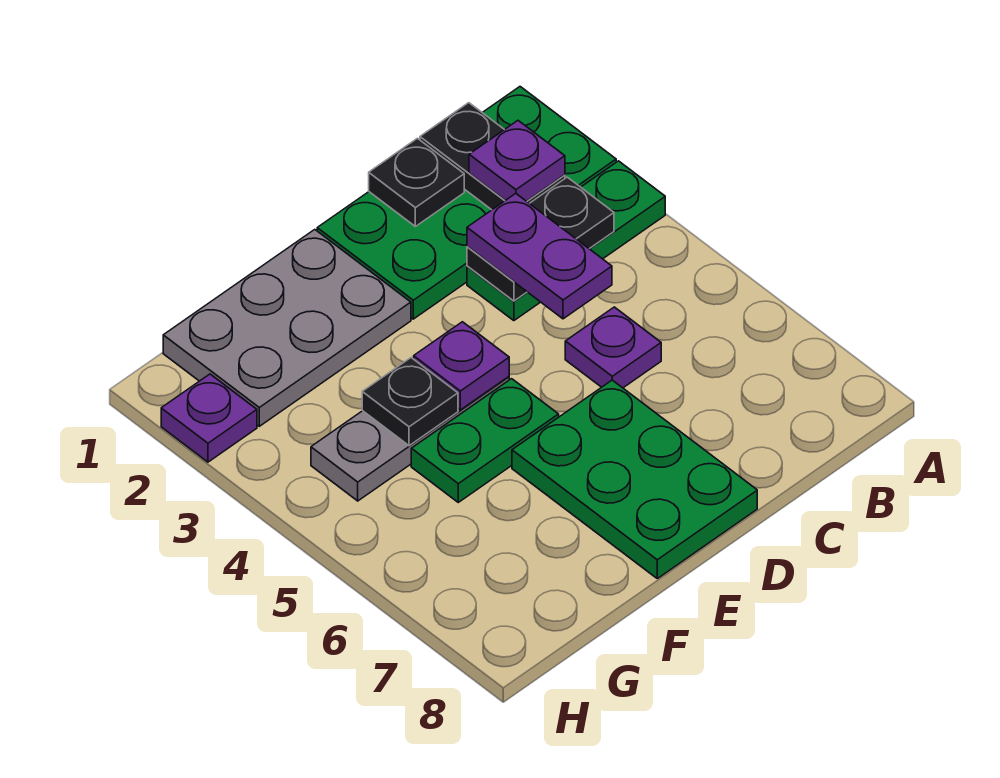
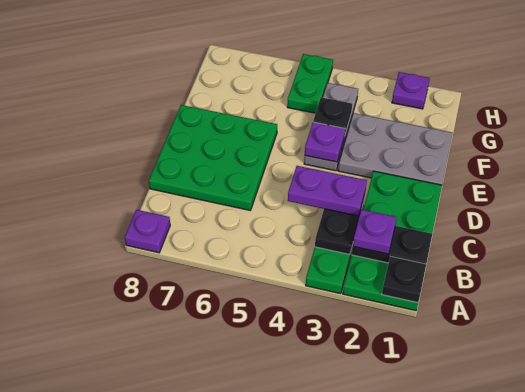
black plate C1 level 2 -> black plate A1 level 2
purple plate C5 level 1 -> purple plate A8 level 1
green plate D6:E8 level 1 -> green plate C6:E8 level 1
grey plate E1:G2 level 1 -> grey plate E1:F3 level 1
green plate E5:F5 level 1 -> green plate G5:H5 level 1

